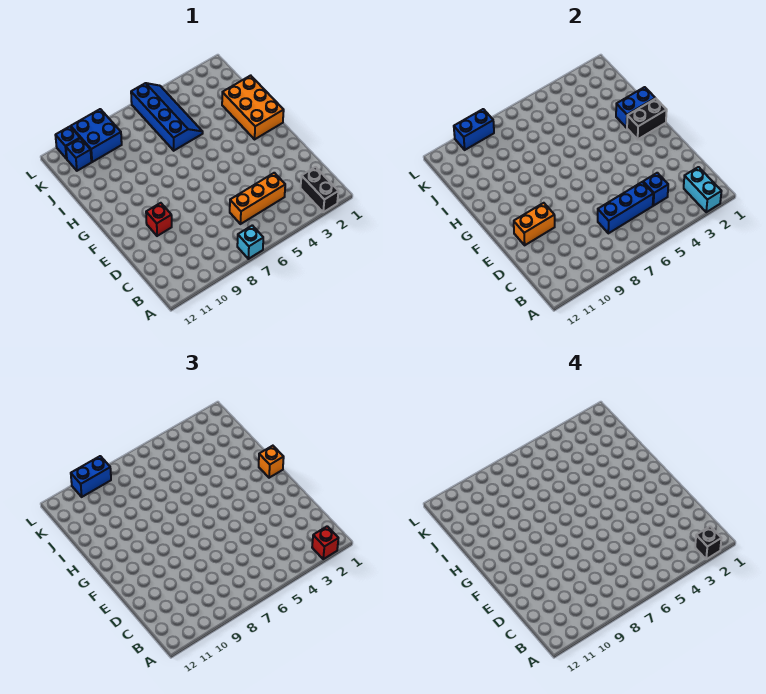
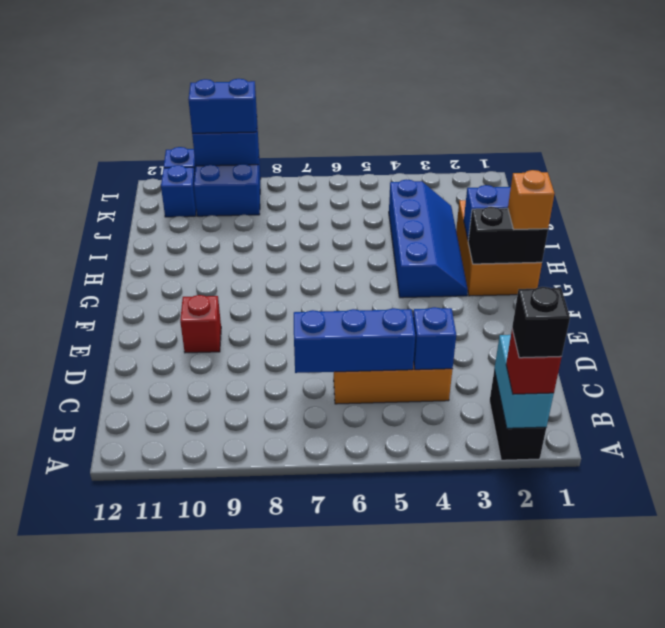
cyan brick A7 level 1 -> none
orange brick E10:E11 level 2 -> none
blue slope I5:L6 level 1 top 6 -> blue slope G3:J4 level 1 top 4

